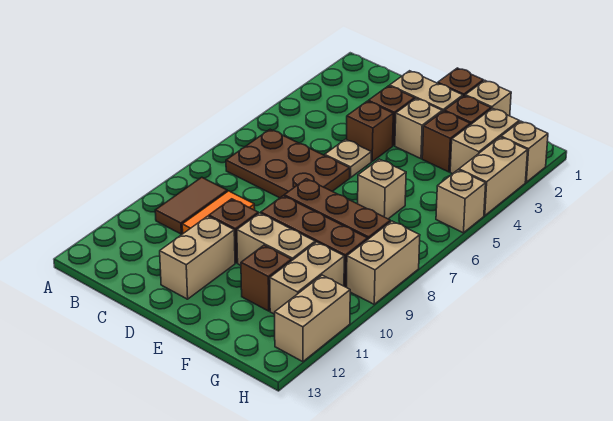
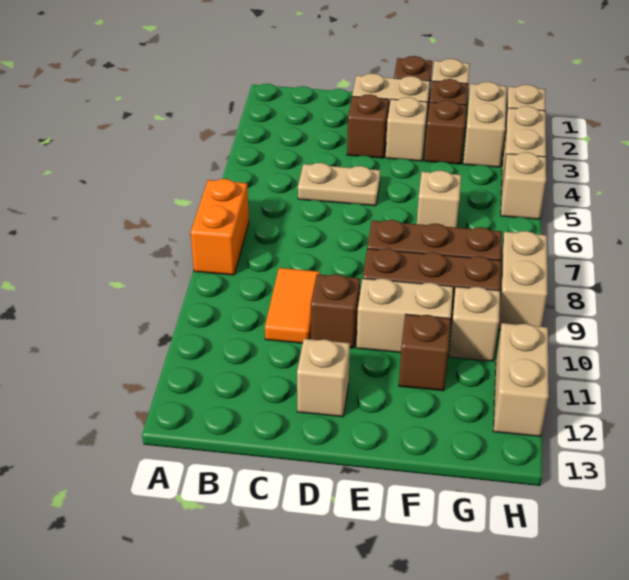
none -> orange brick A7:A8 level 1
brown plate B6:D7 level 1 -> none
brown tile B9:B10 level 1 -> none
brown brick D4 level 1 -> none
tan plate D5 level 1 -> tan plate C5:D5 level 1
tan brick D11:D12 level 1 -> tan brick D12 level 1
tan brick G10:G11 level 1 -> tan brick G10 level 1

